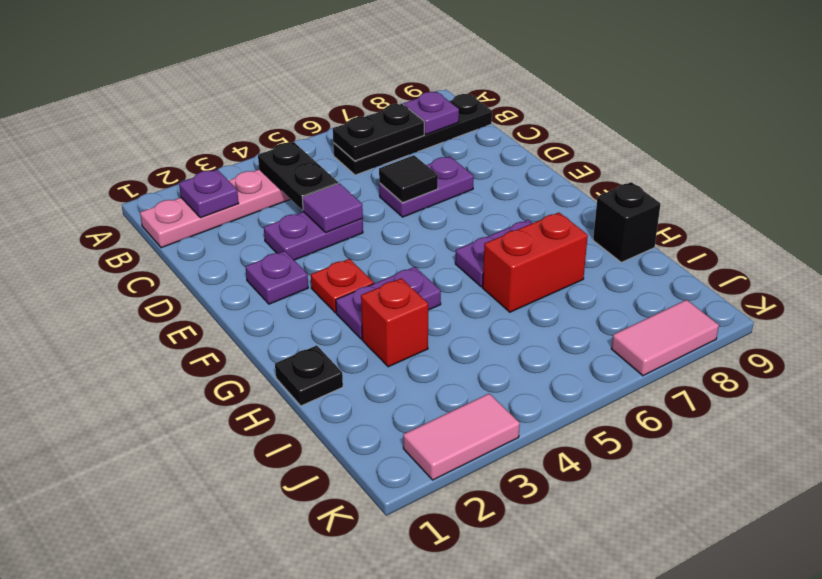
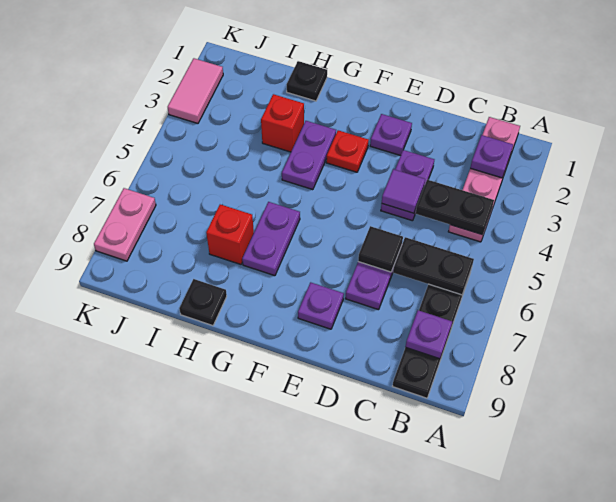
black plate B6:B7 level 2 -> black plate B6:C6 level 2
none -> purple plate E8 level 1
red brick H6:H7 level 1 -> red brick H7 level 1
black brick H9 level 1 -> black plate H9 level 1
pink tile K7:K8 level 1 -> pink plate K7:K8 level 1

